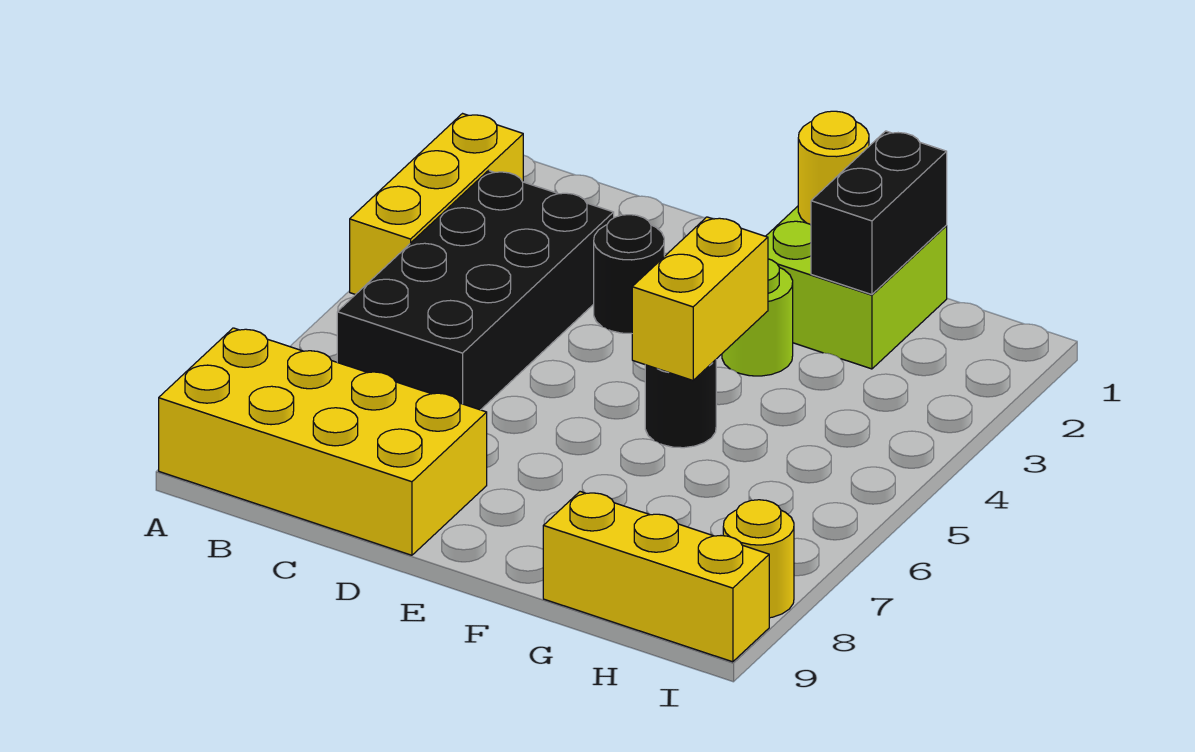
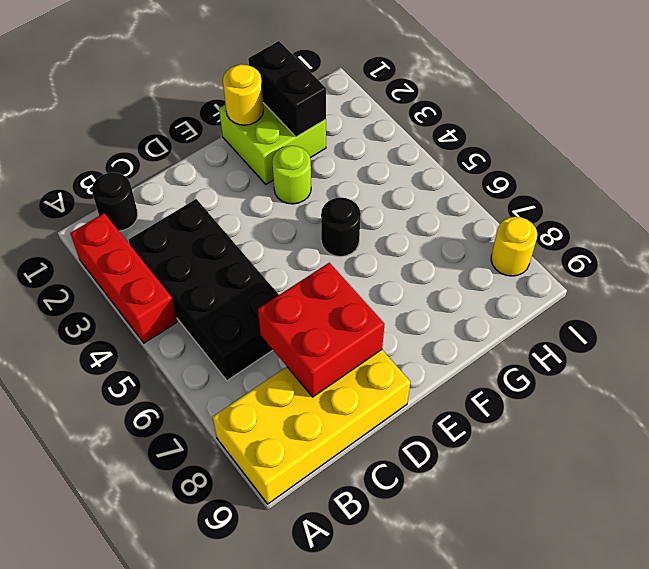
yellow brick A2:A4 level 1 -> red brick A2:A4 level 1
none -> red brick C7:D8 level 2
black round brick D3 level 1 -> black round brick B1 level 1
yellow brick F4:F5 level 2 -> none
yellow brick G9:I9 level 1 -> none

